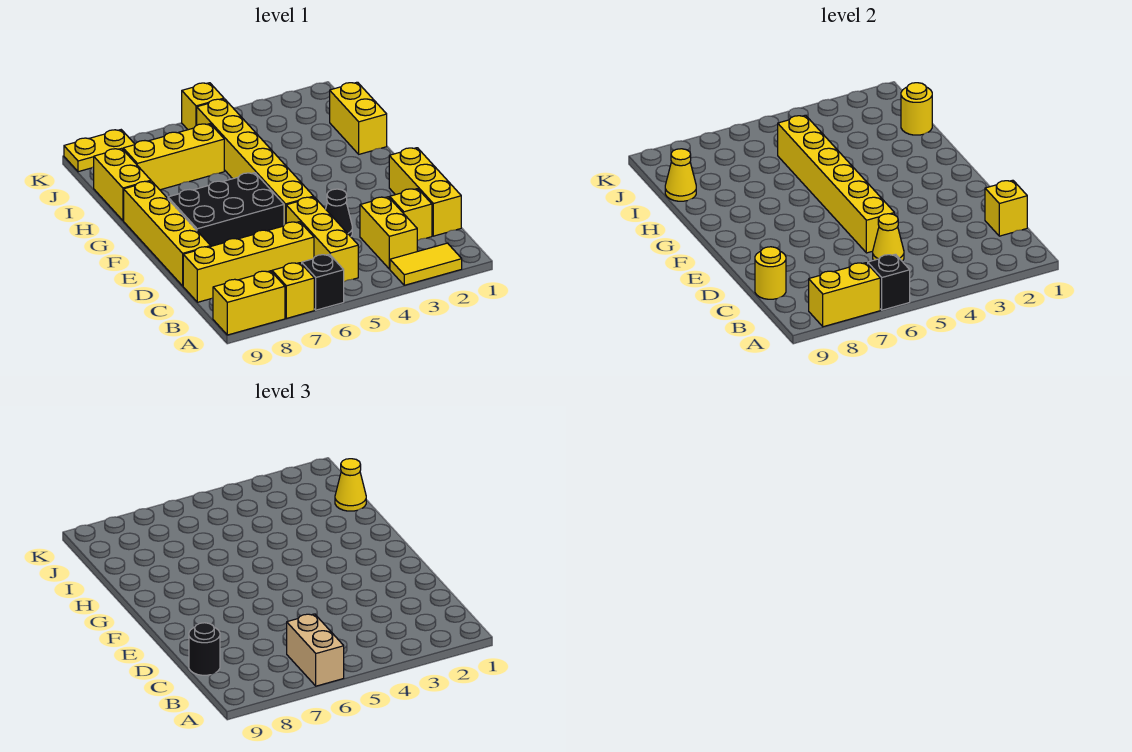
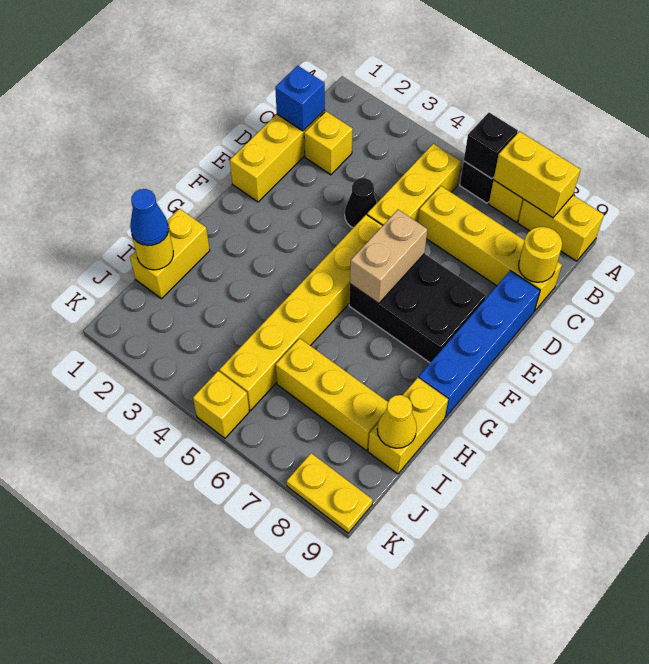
yellow tile A2:A3 level 1 -> none
tan brick A6:B6 level 3 -> tan brick E6:F6 level 2
yellow brick B3:C3 level 1 -> none
yellow brick C1 level 2 -> blue brick C1 level 2
yellow cone C5 level 2 -> none
black round brick C9 level 3 -> none
yellow brick D5:I5 level 2 -> none
yellow brick D9:G9 level 1 -> blue brick D9:G9 level 1
yellow cone I1 level 3 -> blue cone I1 level 3

